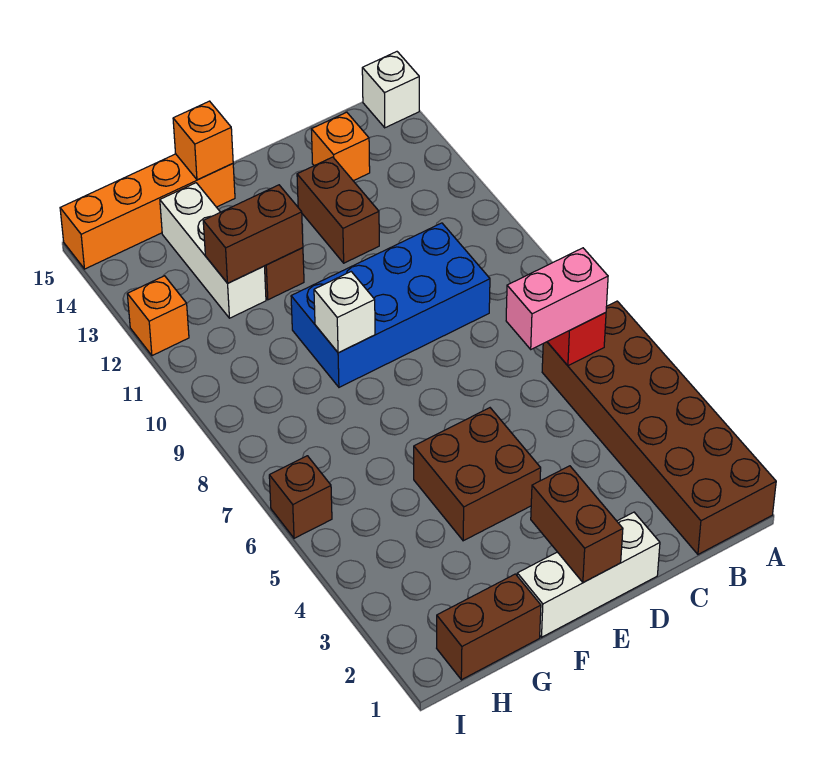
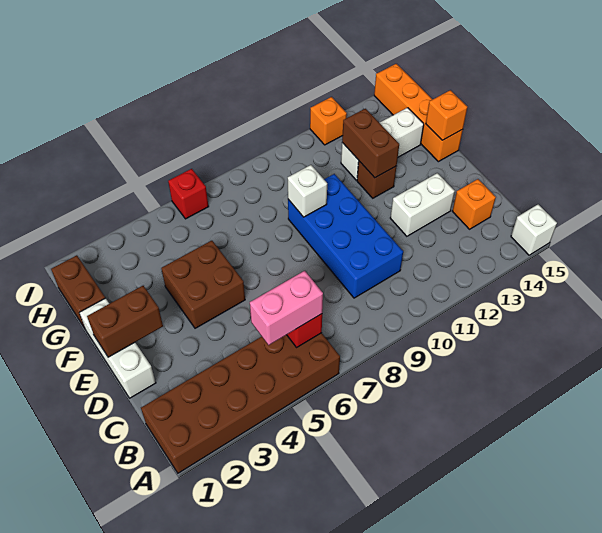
pink brick B6:C6 level 3 -> pink brick B5:B6 level 3
brown brick D12:D13 level 1 -> white brick D12:D13 level 1
brown brick I6 level 1 -> red brick I6 level 1

